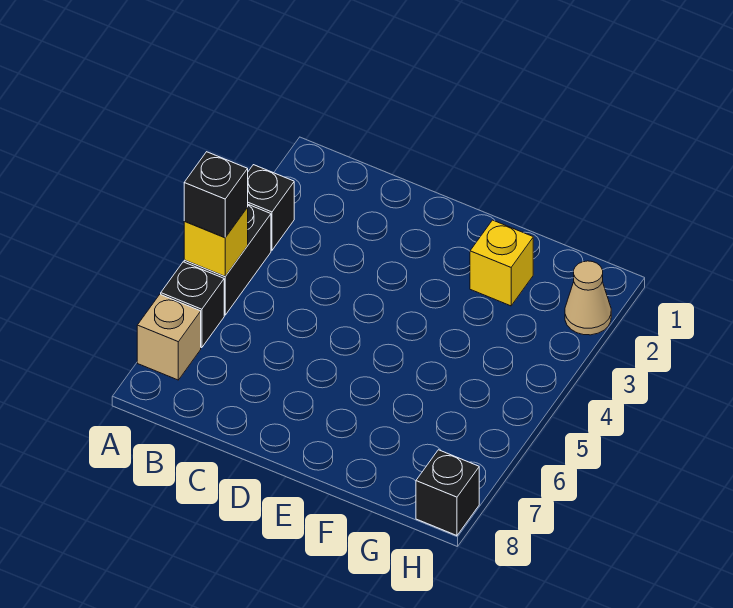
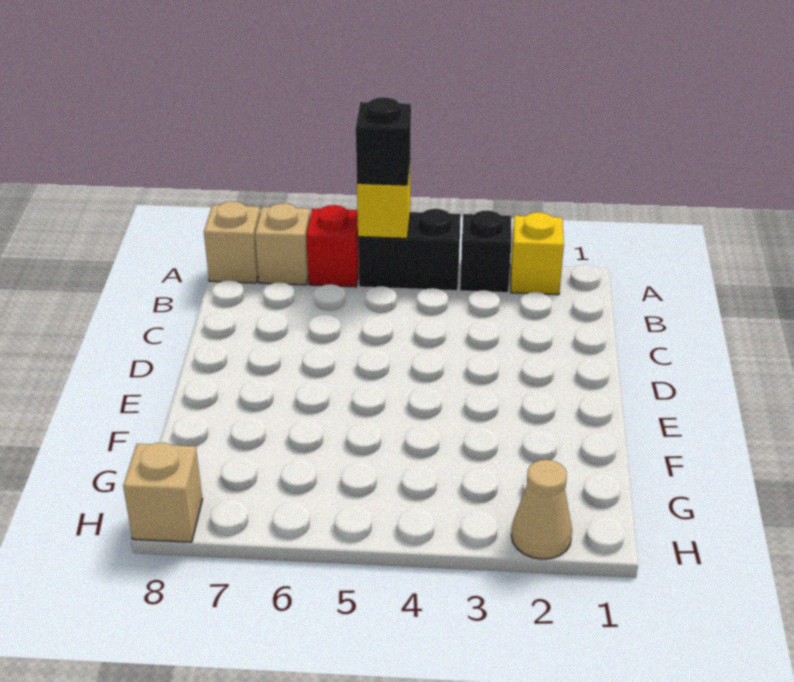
black brick A6 level 1 -> red brick A6 level 1
none -> tan brick A8 level 1
yellow brick F2 level 1 -> yellow brick A2 level 1
black brick H8 level 1 -> tan brick H8 level 1

